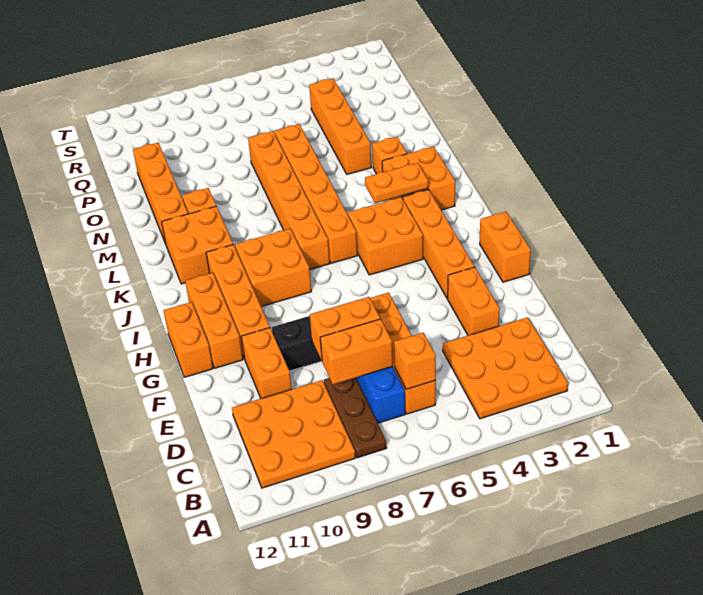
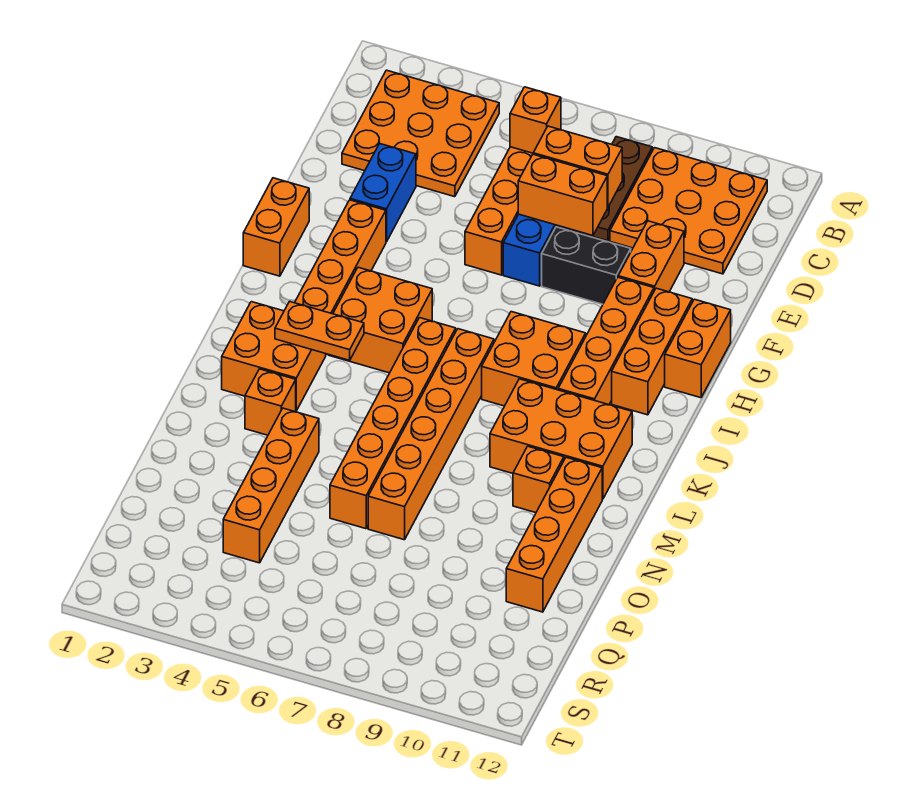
orange brick E3:F3 level 1 -> blue brick E3:F3 level 1
orange brick K10:L11 level 1 -> orange brick K9:L11 level 1

